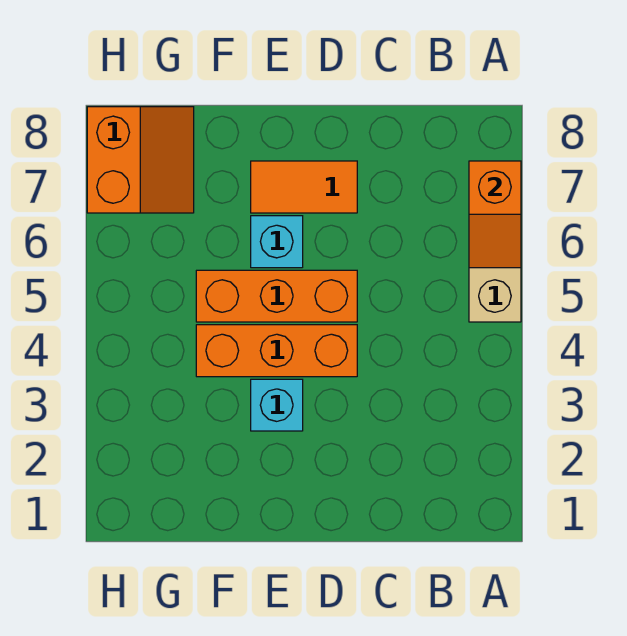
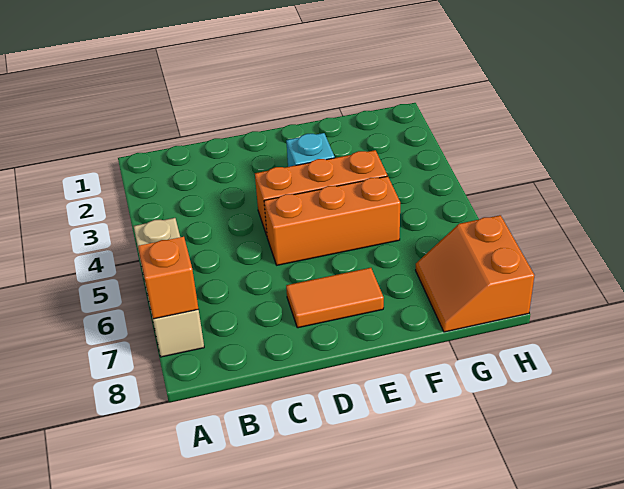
cyan brick E6 level 1 -> none

